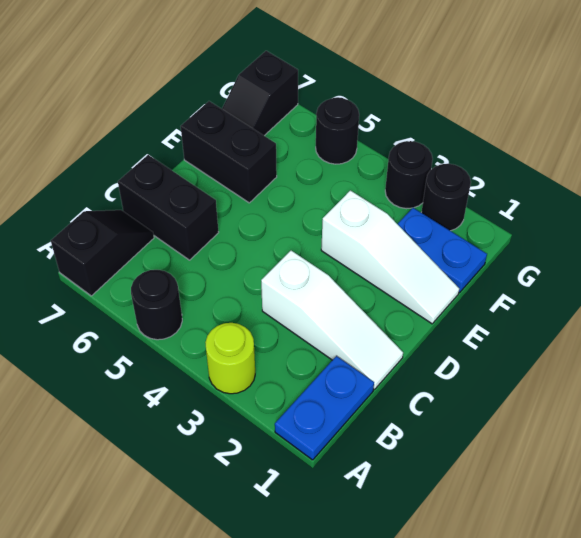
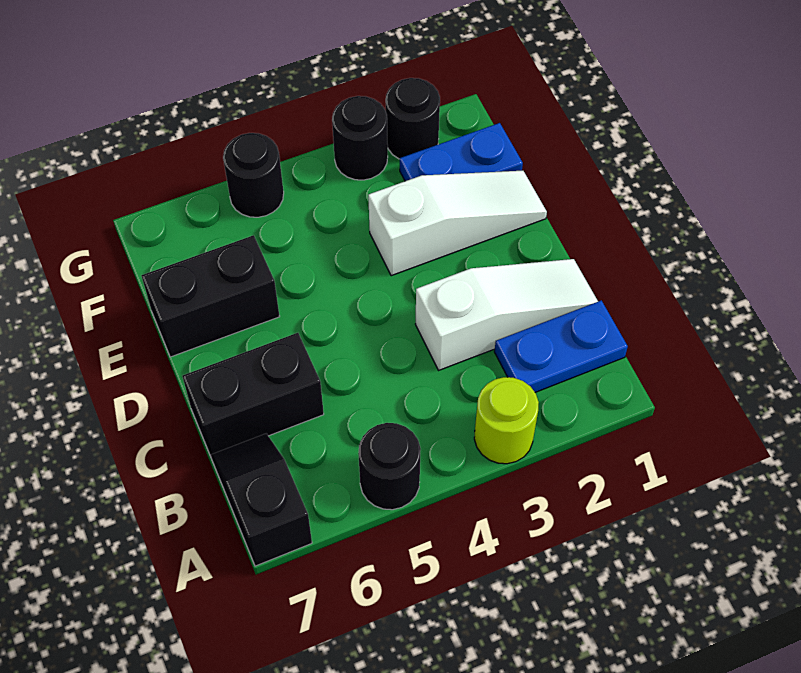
blue plate A1:B1 level 1 -> blue plate B1:B2 level 1
black slope F7:G7 level 1 top G -> none

